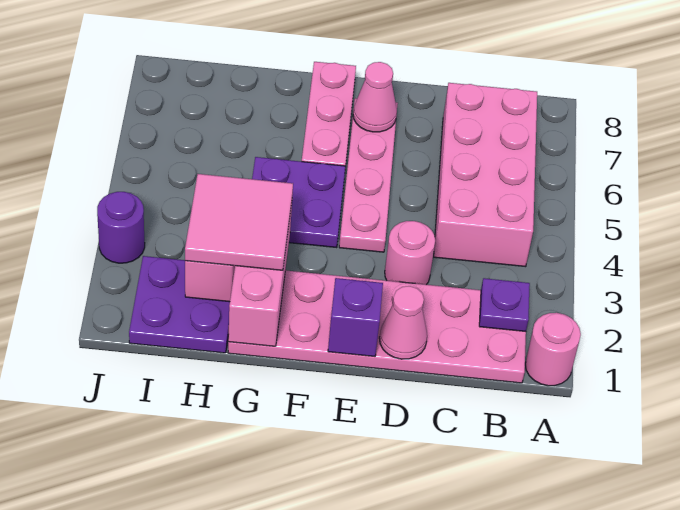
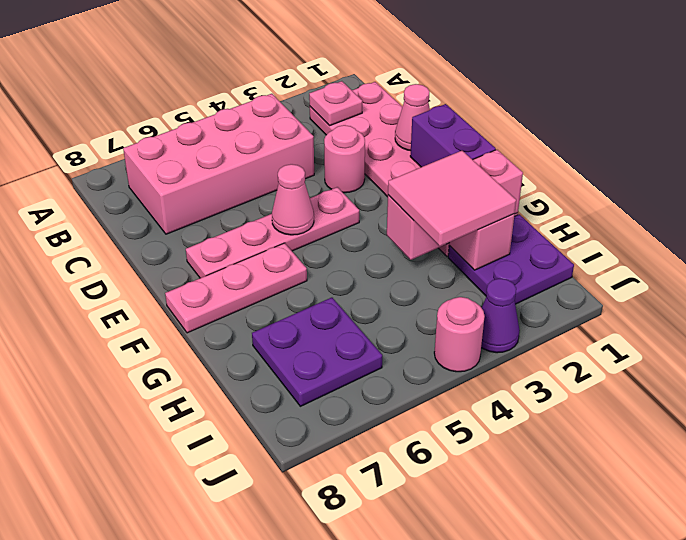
pink round brick A1 level 1 -> pink round brick J4 level 1
purple plate B2 level 2 -> pink plate B2 level 2
purple brick E1 level 2 -> purple brick E1:F1 level 2
pink cone E7 level 2 -> pink cone E5 level 2
purple plate F4:G5 level 1 -> purple plate H6:I7 level 1
purple round brick J3 level 1 -> purple cone J3 level 1

